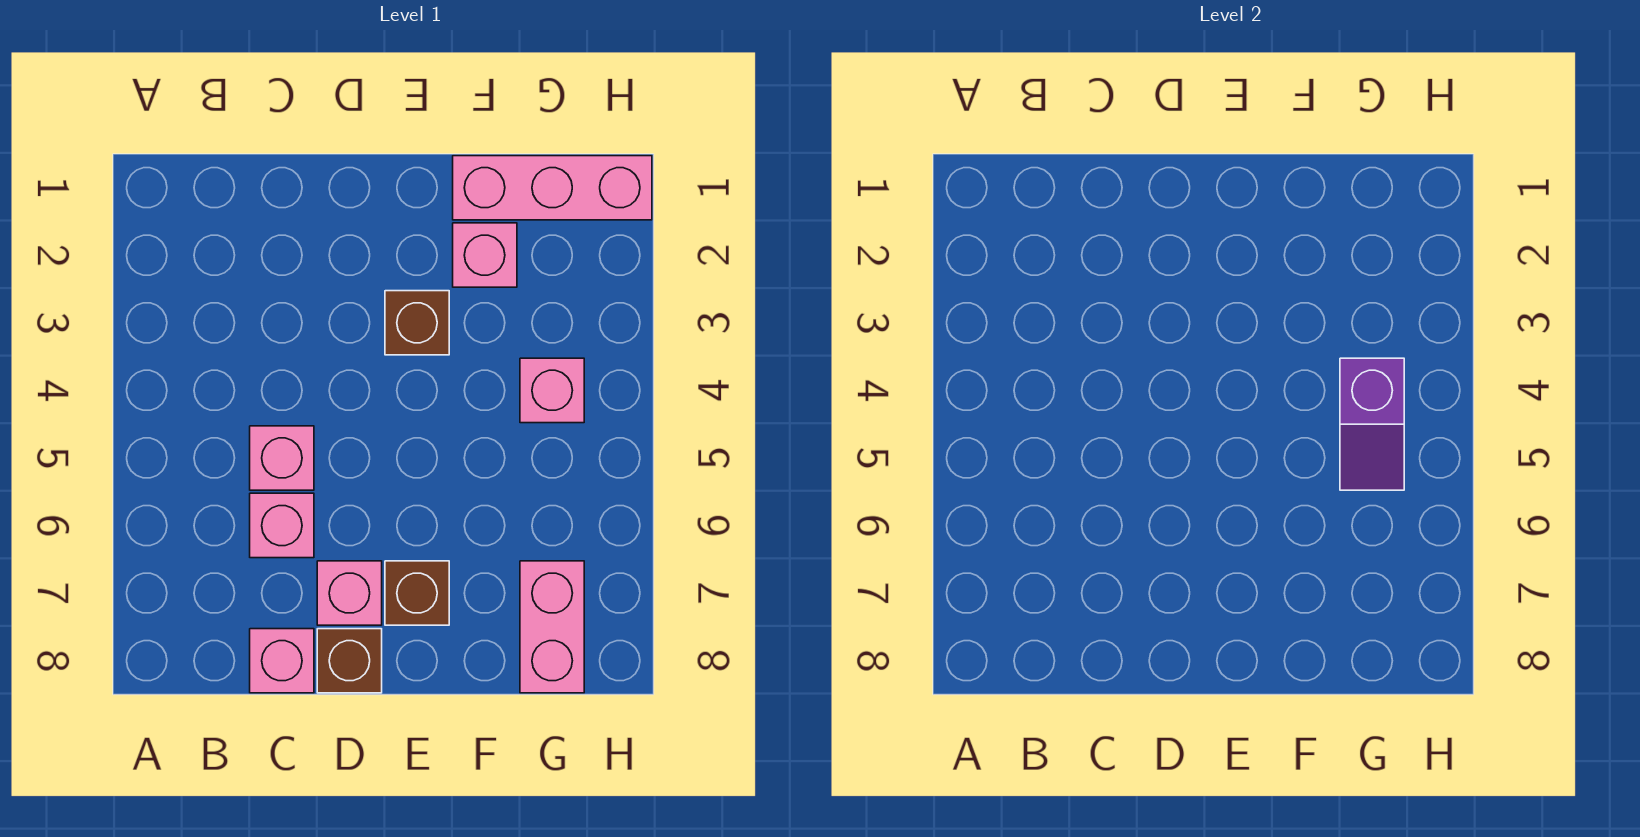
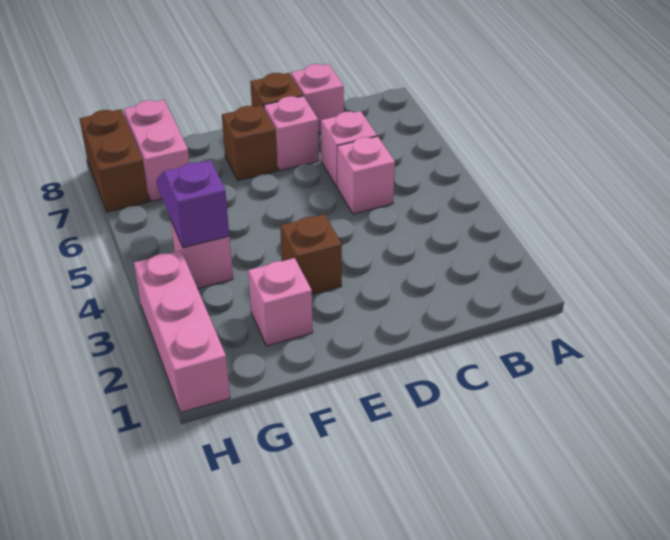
pink brick F1:H1 level 1 -> pink brick H1:H3 level 1
none -> brown brick H7:H8 level 1

